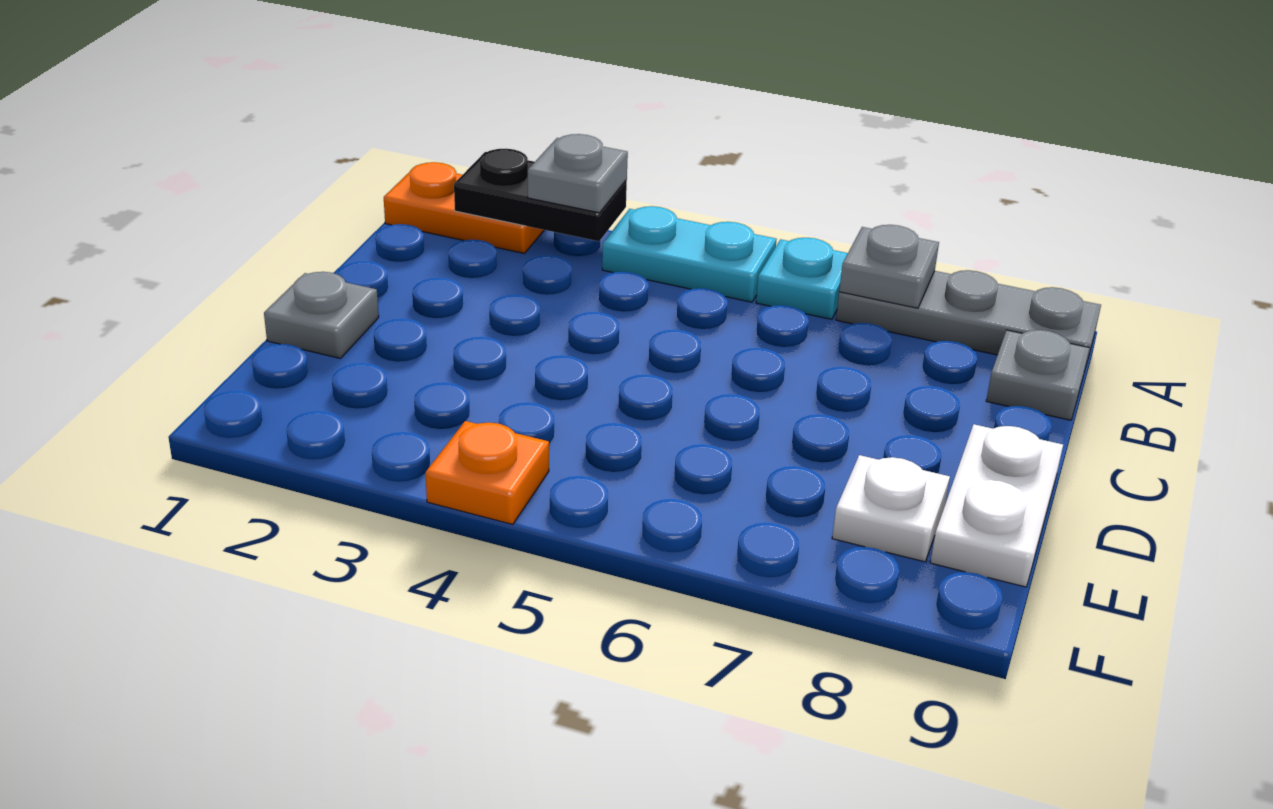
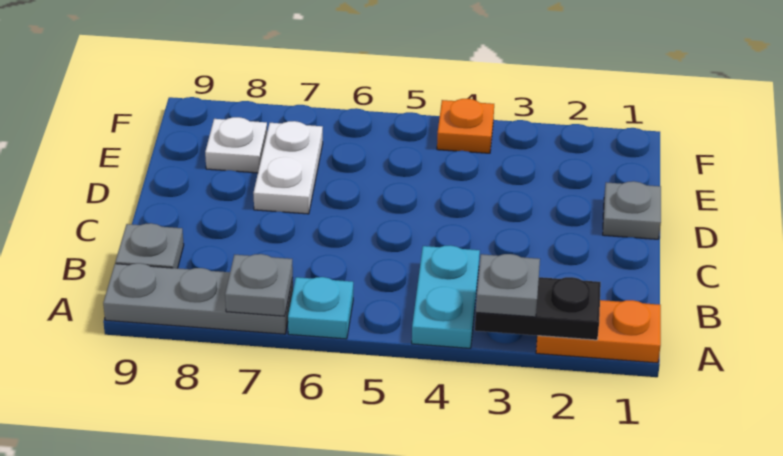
cyan plate A4:A5 level 1 -> cyan plate A4:B4 level 1
white plate D9:E9 level 1 -> white plate D7:E7 level 1

